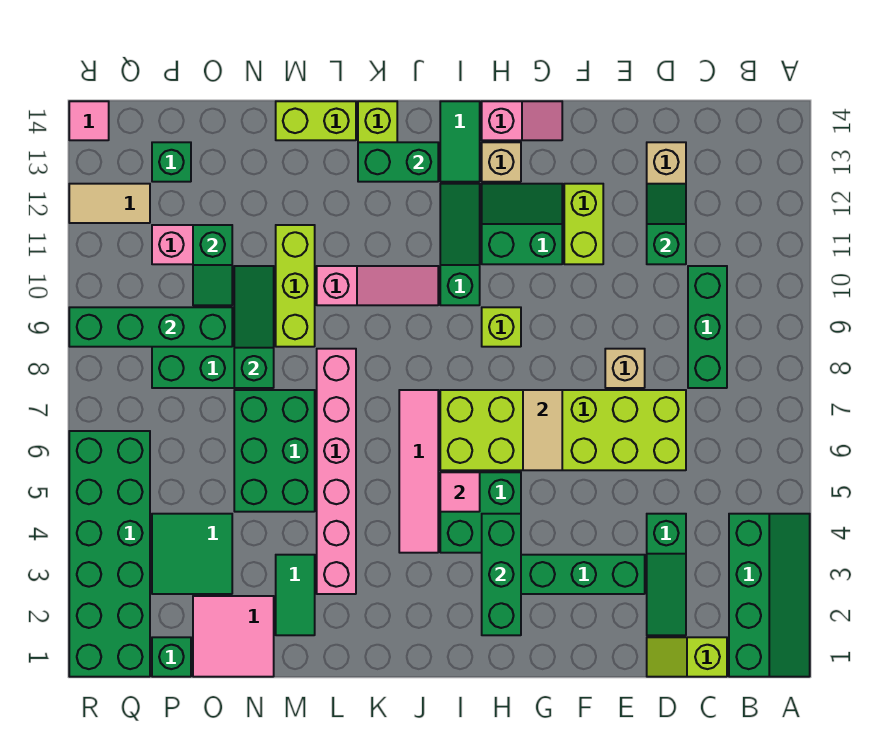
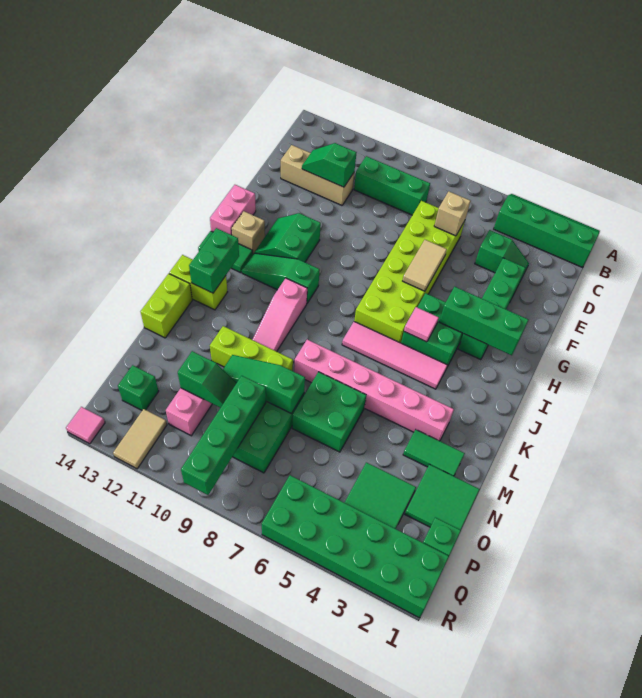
lime slope C1:D1 level 1 top C -> none
green slope D2:D4 level 1 top 4 -> green slope D3:D4 level 1 top 4
tan brick E8 level 1 -> tan brick D6 level 2
lime brick F11:F12 level 1 -> none
tan tile G6:G7 level 2 -> tan tile F6:G6 level 2
pink slope G14:H14 level 1 top H -> pink brick G14:H14 level 1
lime brick H9 level 1 -> none
pink slope J10:L10 level 1 top L -> pink slope J10:L10 level 1 top J
green brick M5:N7 level 1 -> green brick M6:N7 level 1
pink tile N1:O2 level 1 -> green tile N1:O2 level 1

